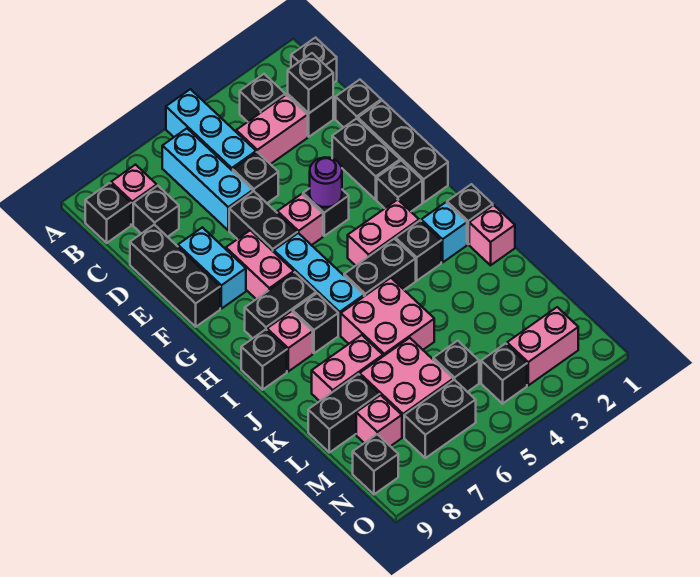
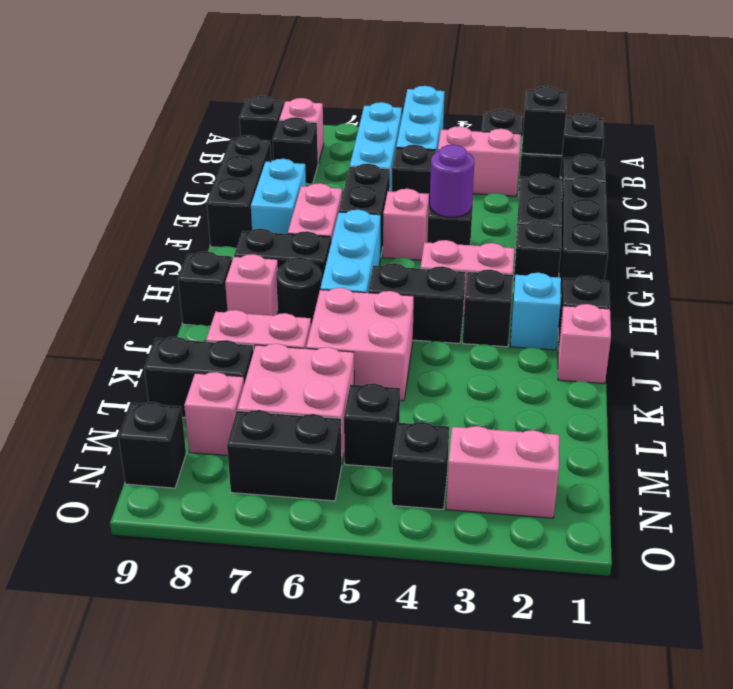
black brick I7 level 1 -> black round brick I7 level 1

